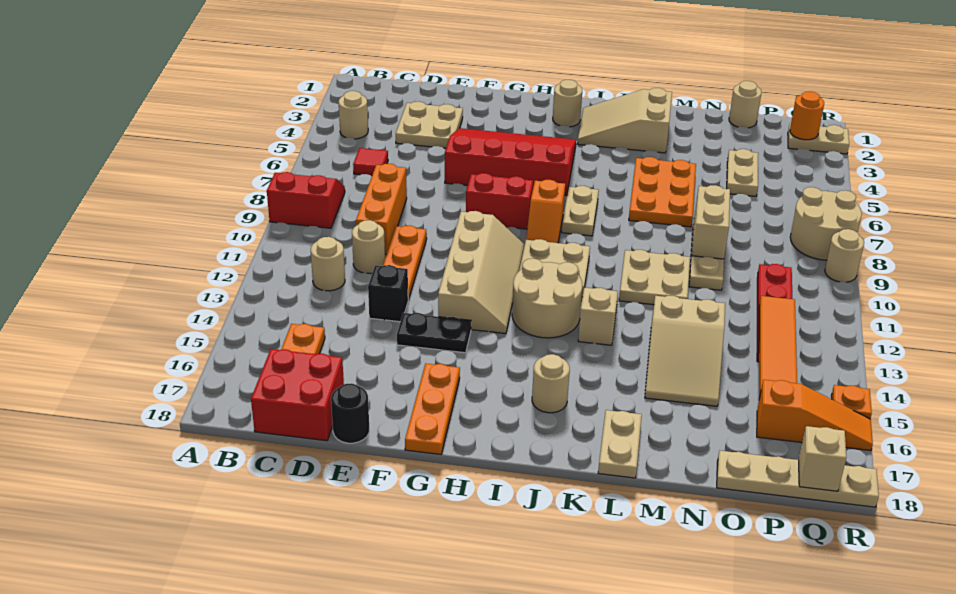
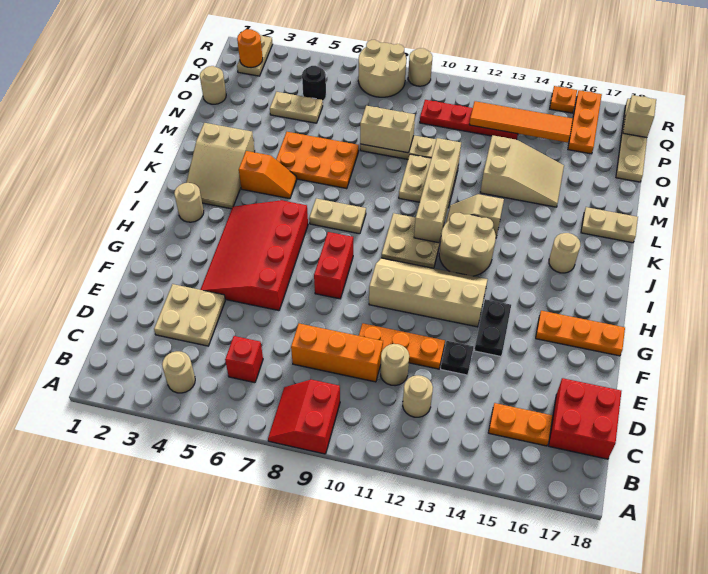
red tile C6 level 1 -> red brick C6 level 1
black brick E13 level 1 -> black plate E13 level 1
black round brick E18 level 1 -> black round brick P5 level 1
orange slope I8:I9 level 1 top 8 -> orange slope K4:K5 level 1 top 4
none -> tan brick J11:M11 level 2
orange slope P16:R16 level 1 top P -> orange plate P16:R16 level 1

